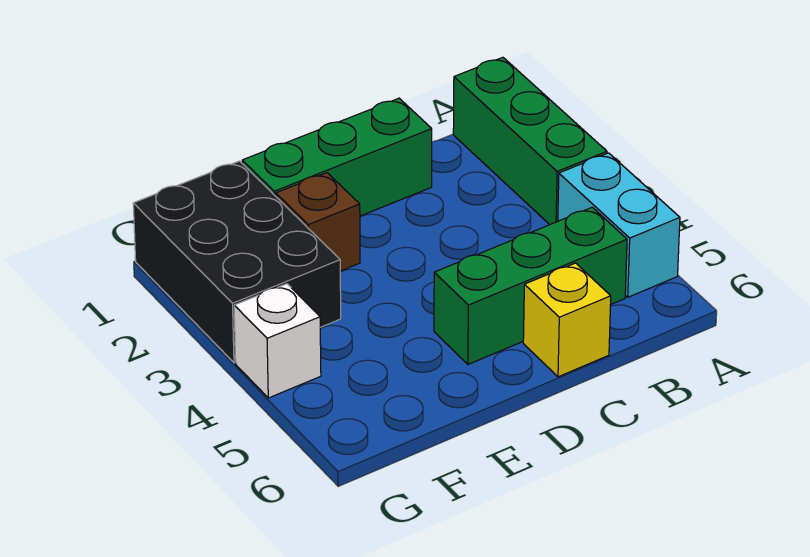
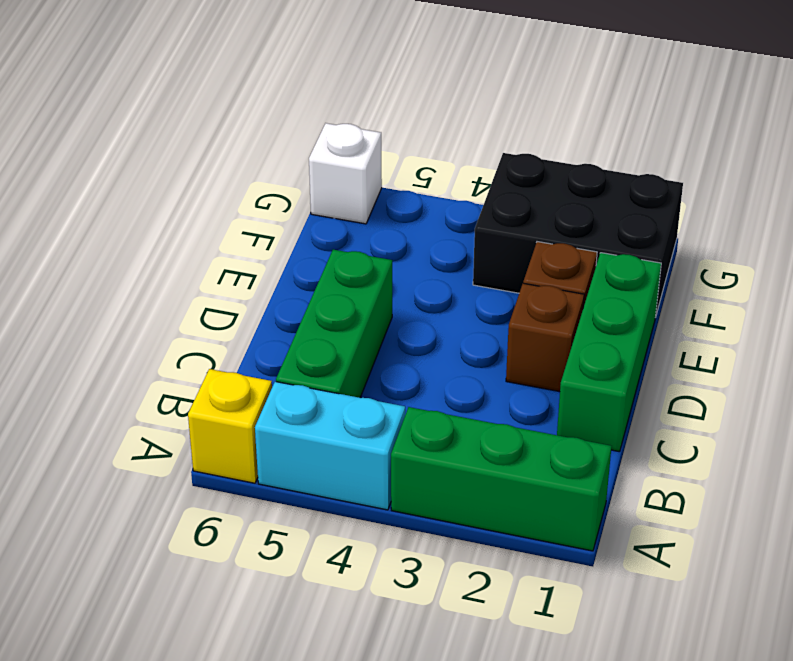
yellow brick C6 level 1 -> yellow brick A6 level 1
none -> brown brick D2 level 1
white brick G4 level 1 -> white brick G6 level 1

